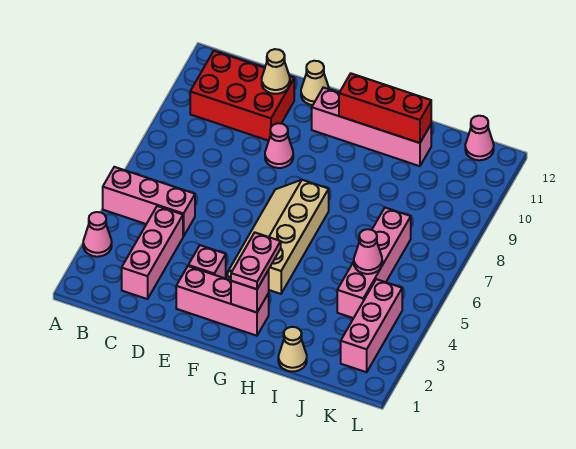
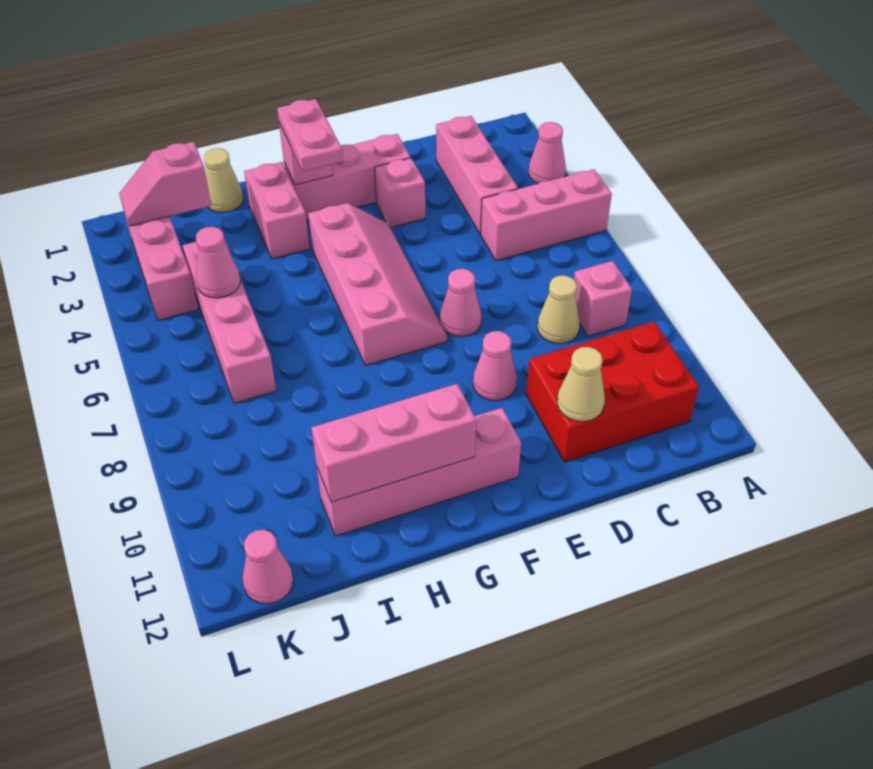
none -> pink brick B8 level 1
none -> pink cone E7 level 1
tan cone E12 level 1 -> tan cone C8 level 1
tan slope F4:G7 level 1 top G -> pink slope F4:G7 level 1 top G
red brick G11:I11 level 2 -> pink brick G11:I11 level 2
none -> pink brick H2:H3 level 1
none -> pink slope J2:K2 level 2 top J

